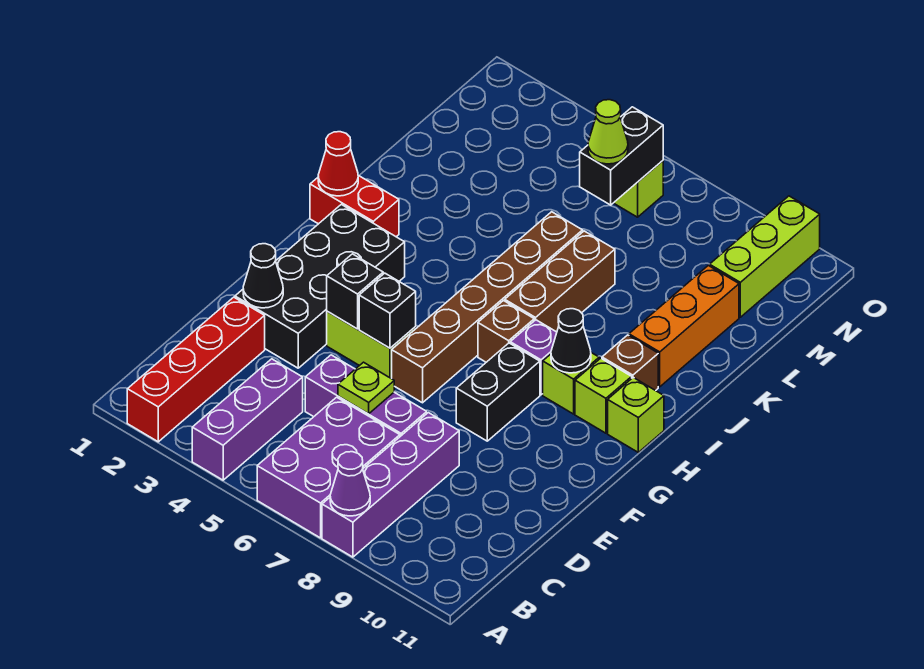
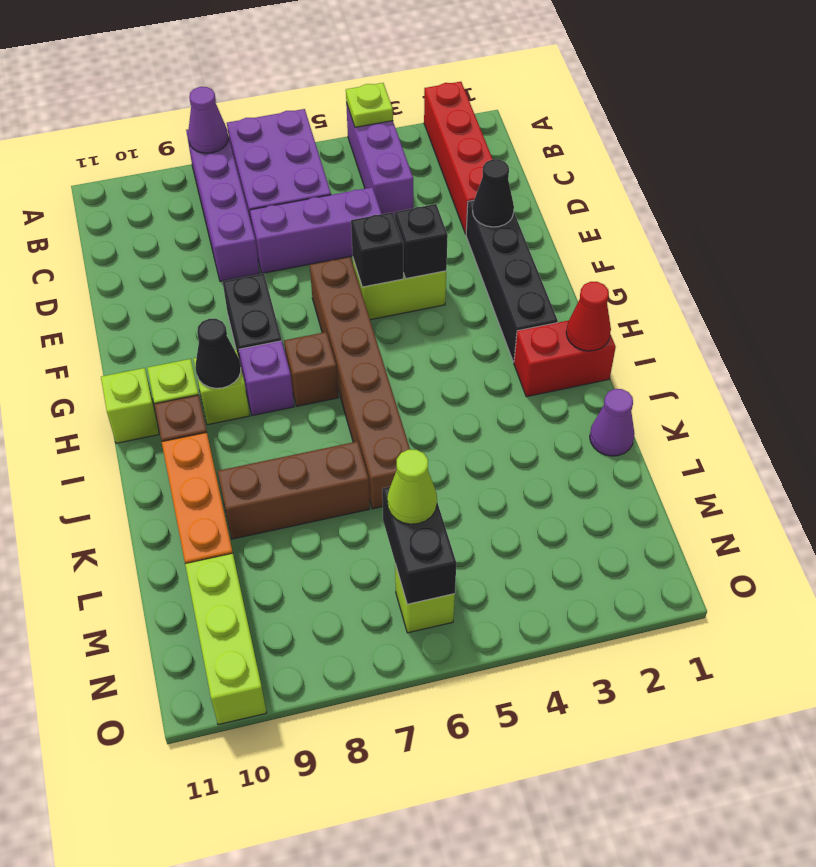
lime plate D6 level 2 -> lime plate A4 level 2
black brick E2:H3 level 1 -> black brick E2:H2 level 1
brown brick I7:K7 level 1 -> brown brick K7:K9 level 1
none -> purple cone K1 level 1

